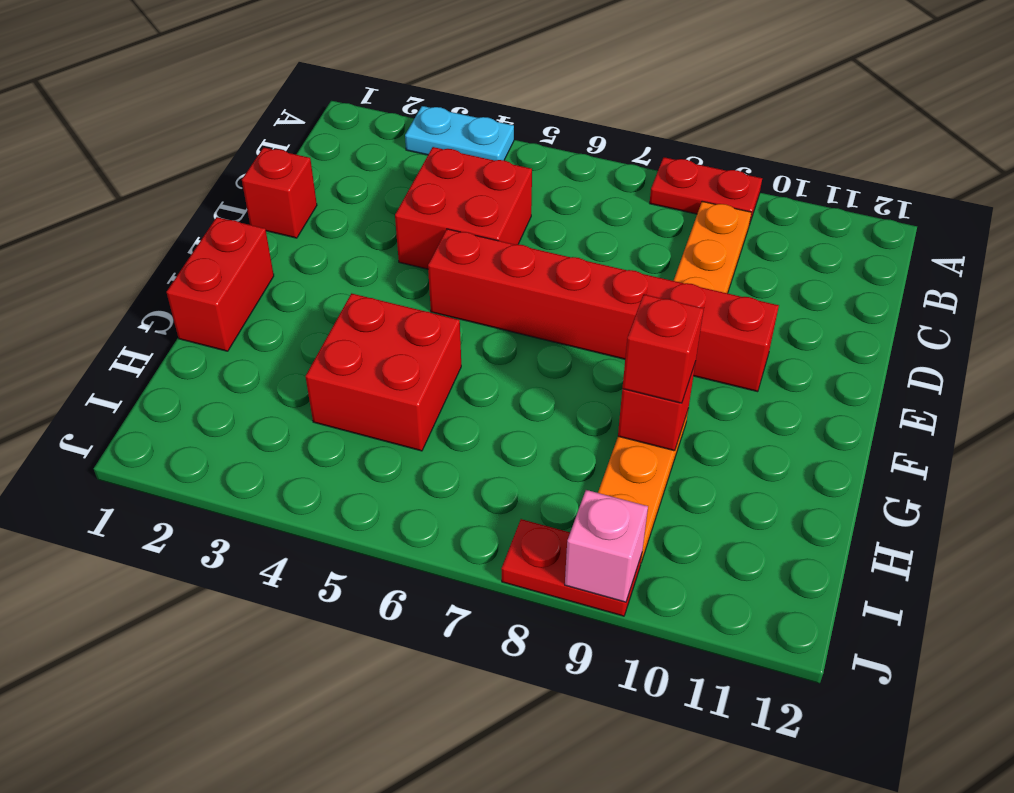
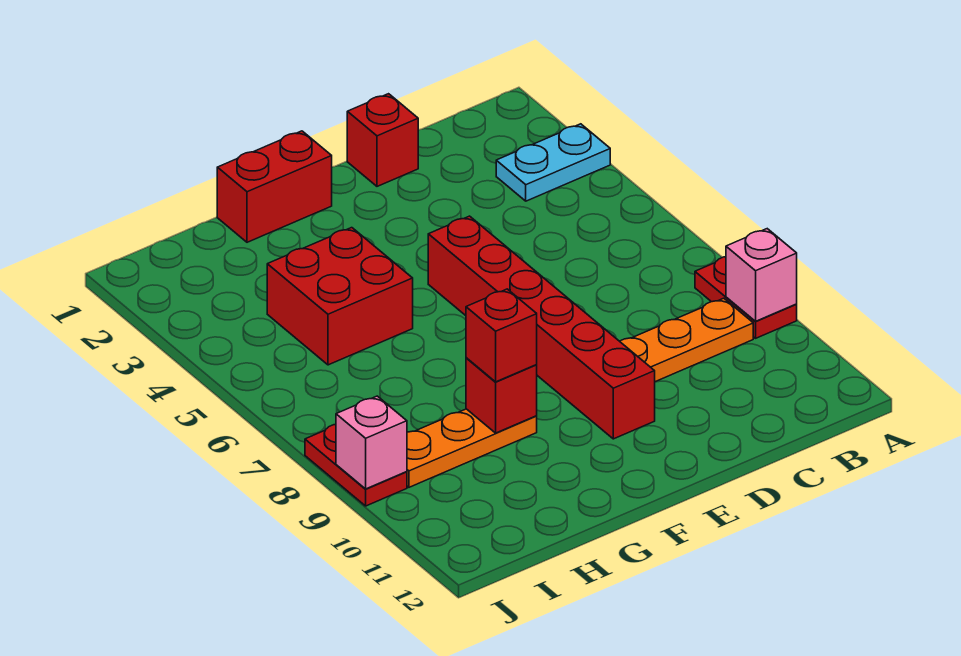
cyan plate A3:A4 level 1 -> cyan plate A3:B3 level 1
none -> pink brick A9 level 2
red brick C4:D5 level 1 -> none

